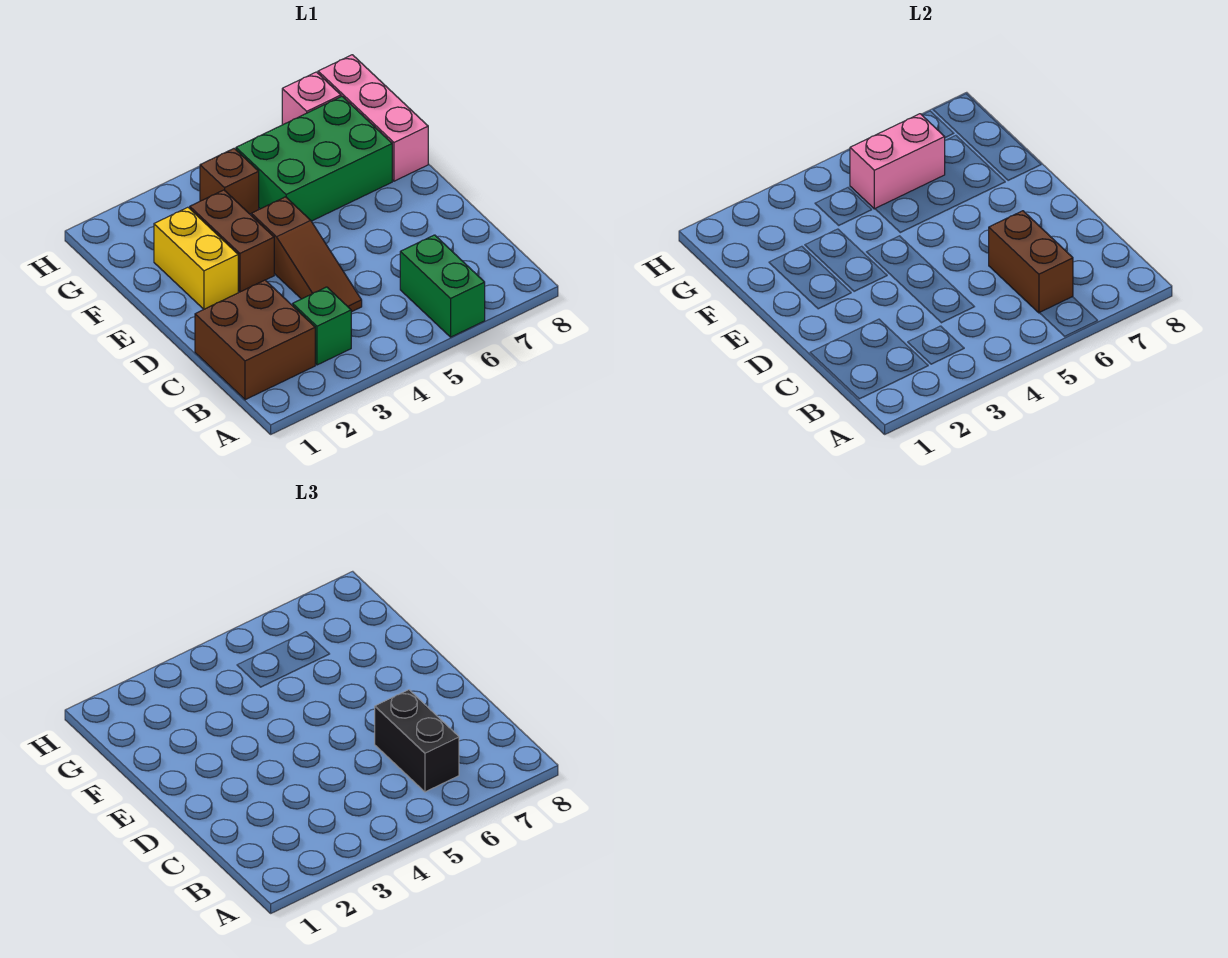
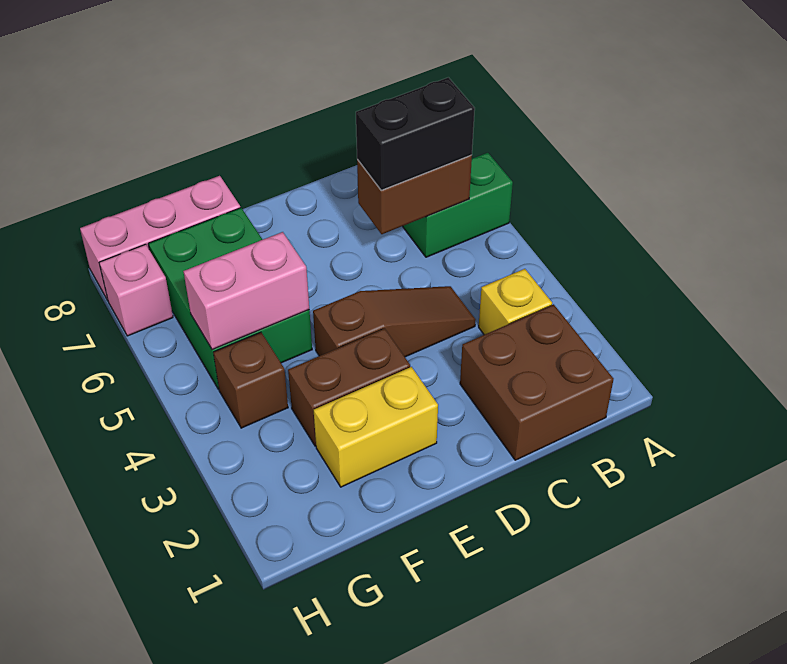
green brick B3 level 1 -> yellow brick B3 level 1
pink brick G5:G6 level 2 -> pink brick F5:G5 level 2

